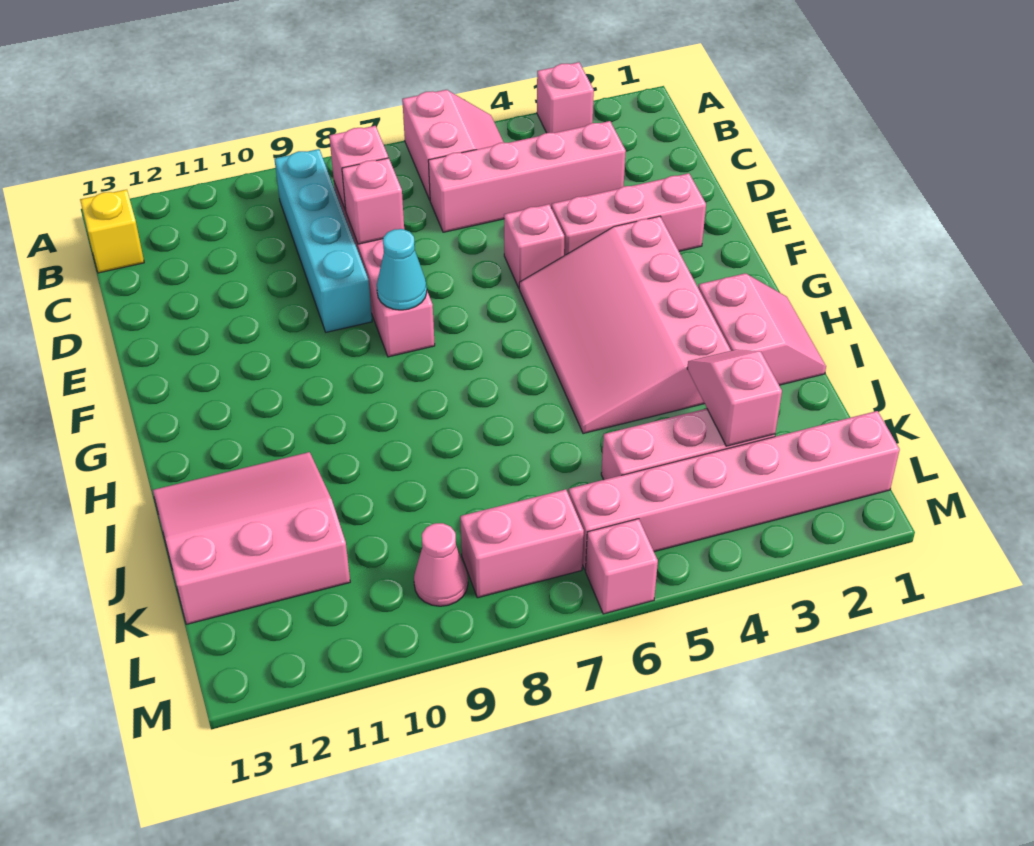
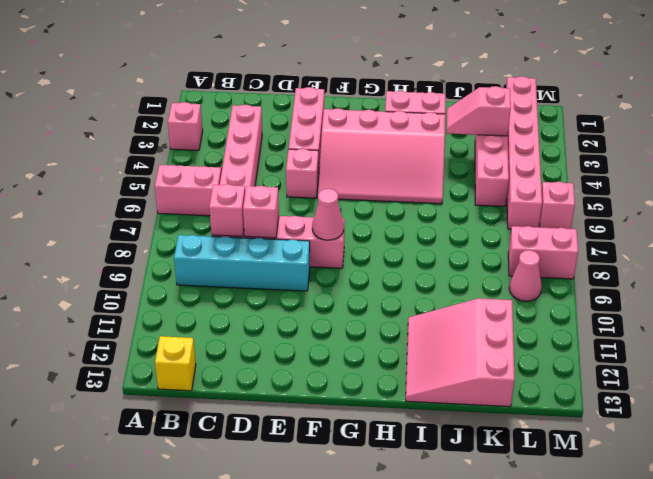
cyan cone F8 level 2 -> pink cone F8 level 2
pink brick L7:L8 level 1 -> pink brick L8:M8 level 1

